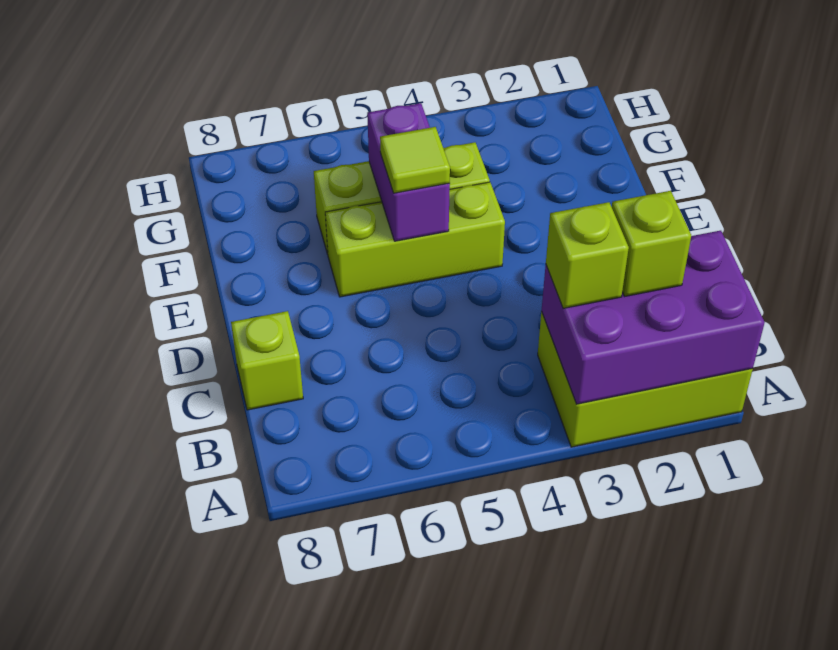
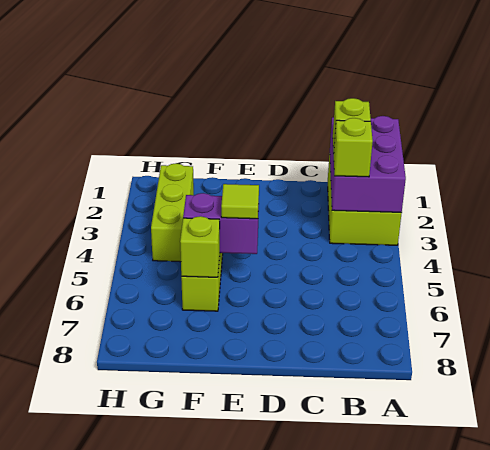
lime brick C8 level 1 -> lime brick F6 level 2
lime brick E4:E6 level 1 -> lime brick G2:G4 level 1

